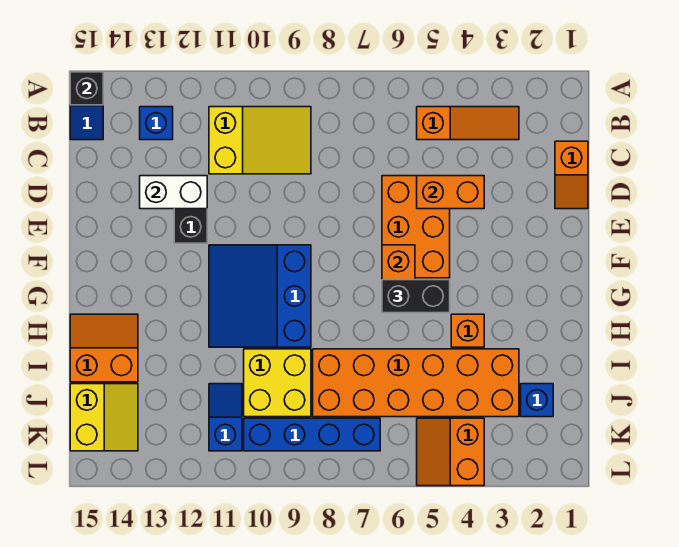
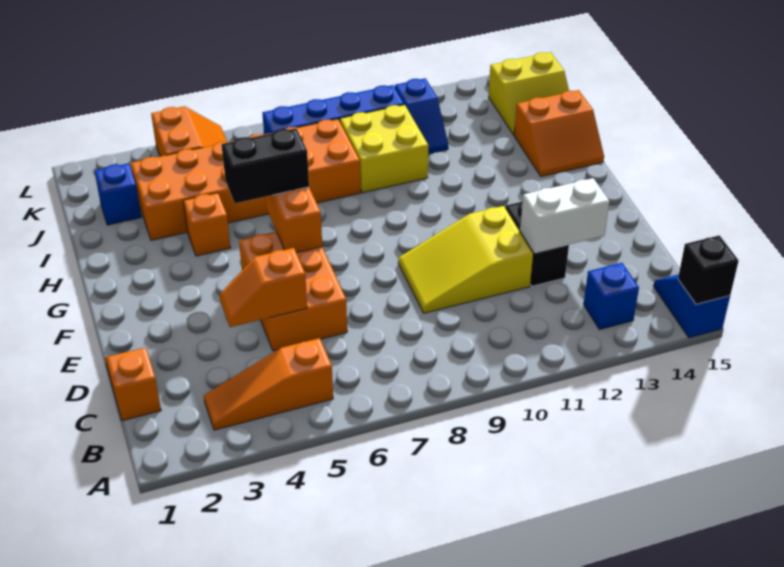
yellow slope B9:C11 level 1 top 11 -> yellow slope D9:E11 level 1 top 11
orange brick D4:D5 level 2 -> orange slope D4:D5 level 2 top 5
blue slope F9:H11 level 1 top 9 -> none
yellow slope J14:K15 level 1 top 15 -> yellow slope J14:K15 level 1 top K

